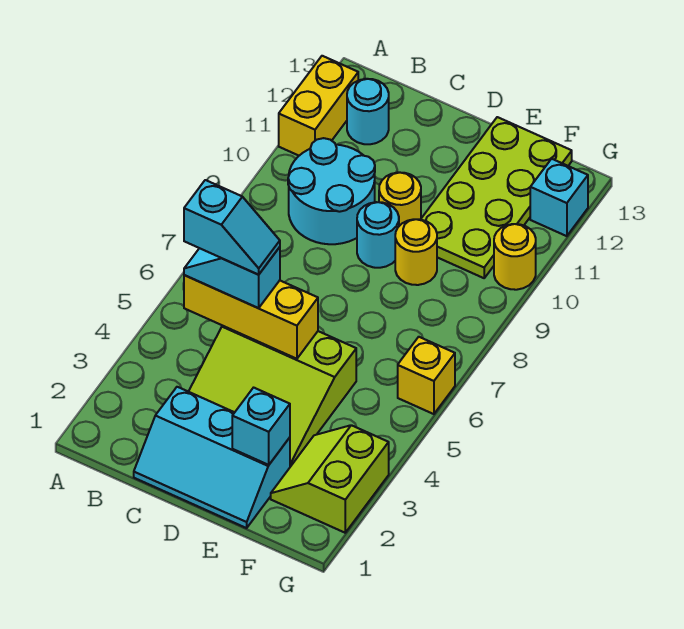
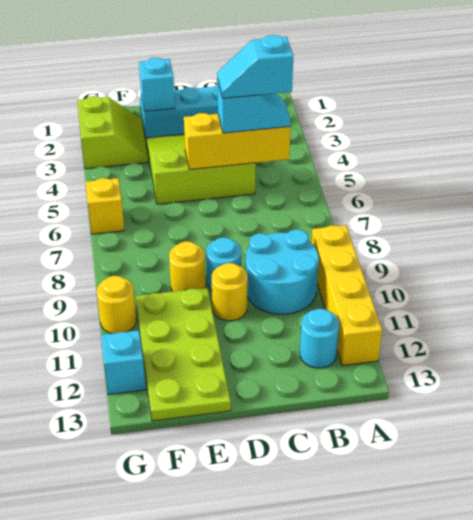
yellow brick A11:A12 level 1 -> yellow brick A9:A12 level 1

